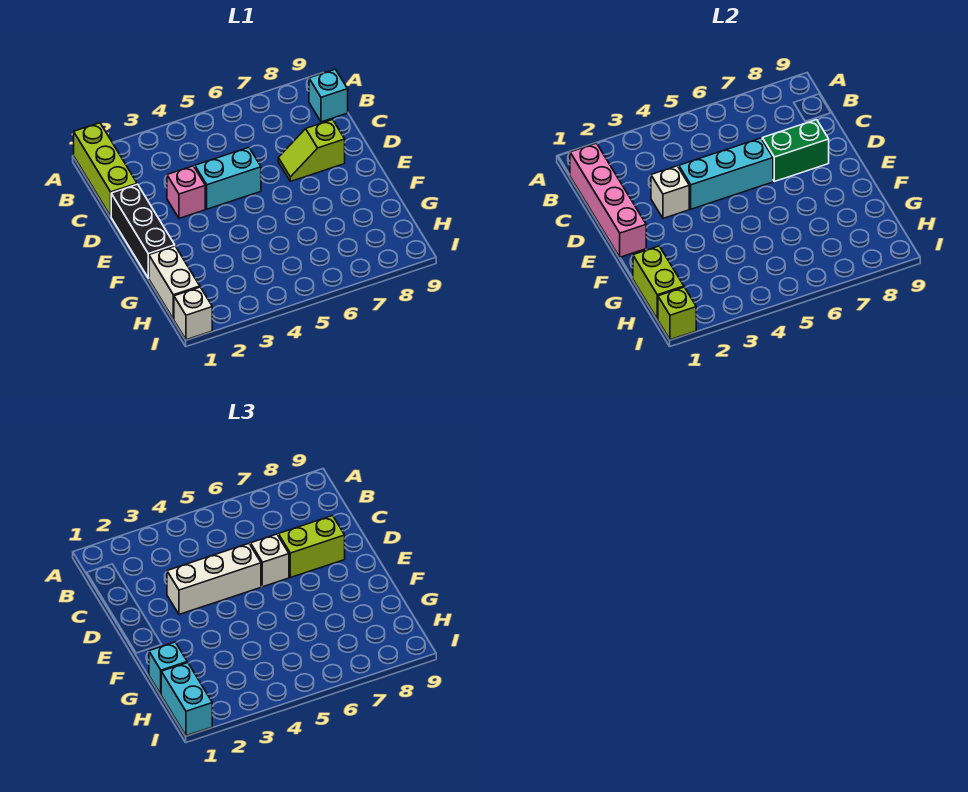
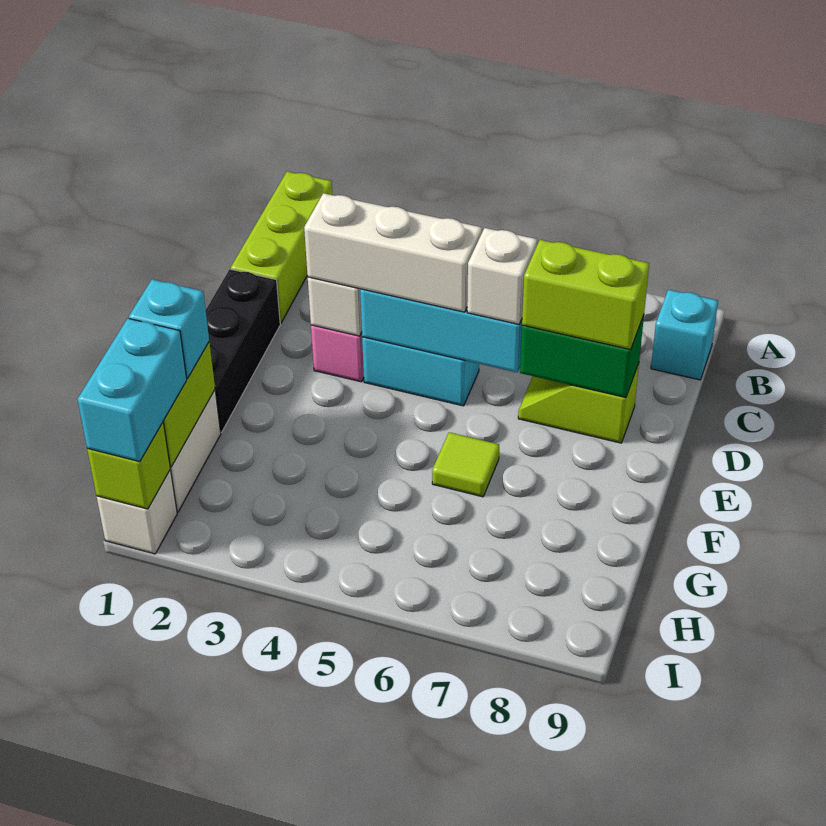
pink brick B1:E1 level 2 -> none
none -> lime tile F6 level 1

